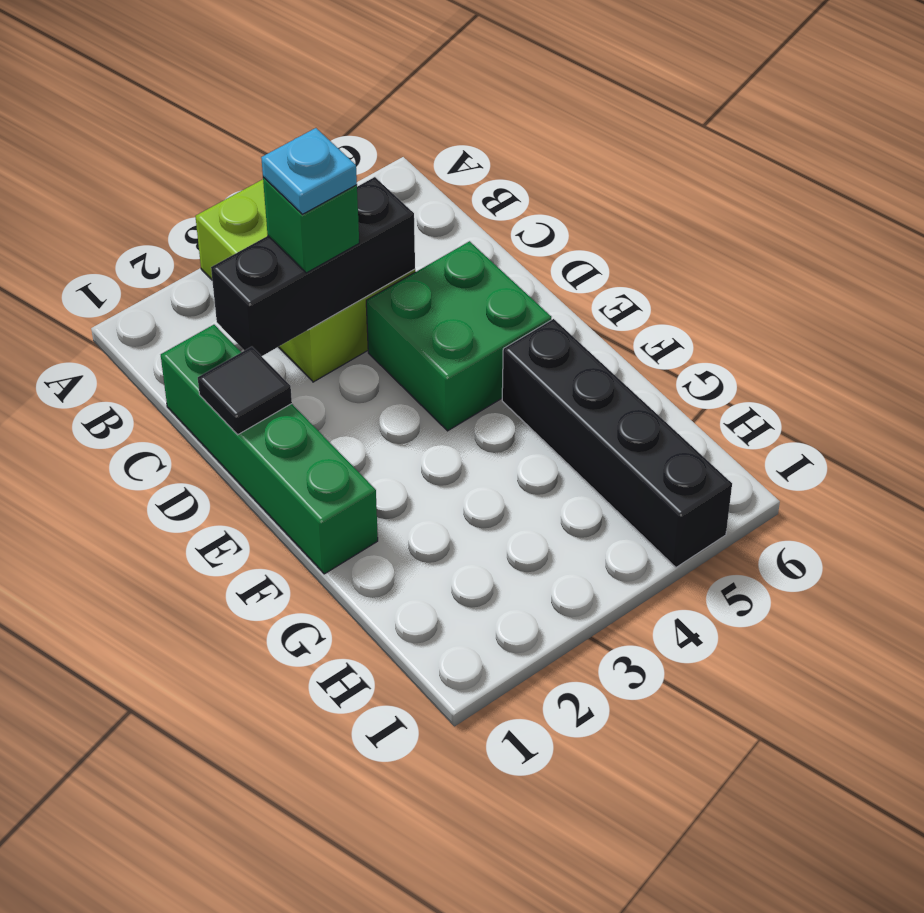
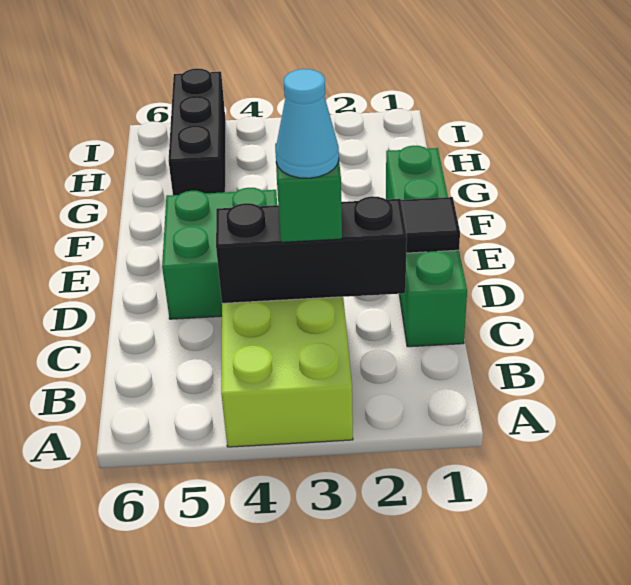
cyan plate C3 level 4 -> cyan cone C3 level 4
black brick F5:I5 level 1 -> black brick G5:I5 level 1

